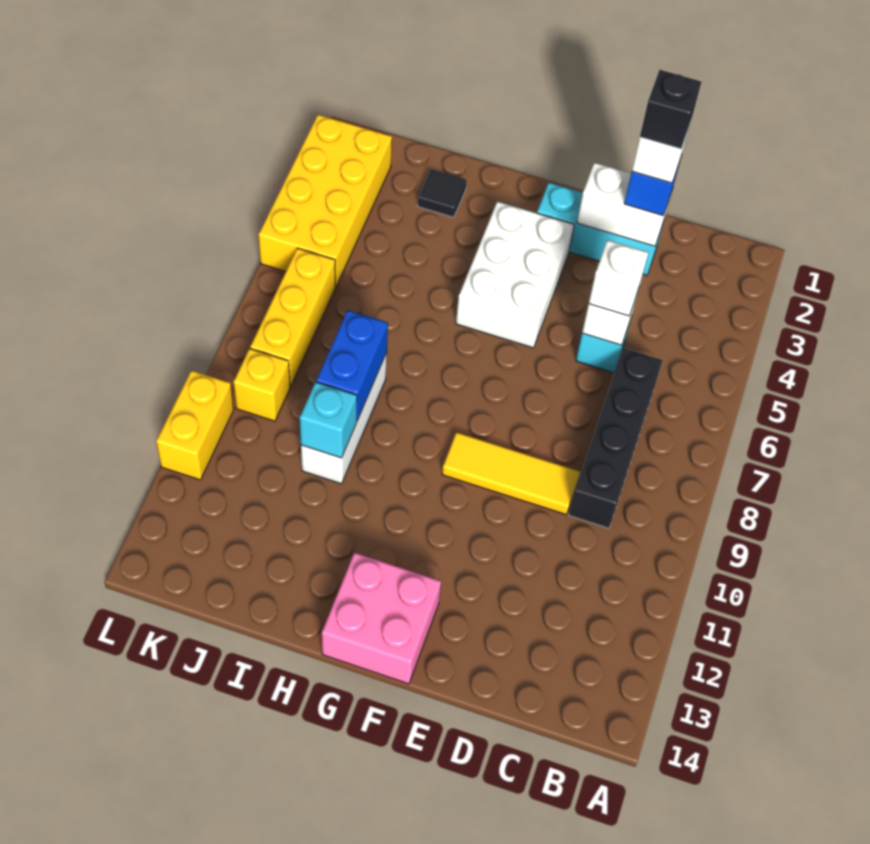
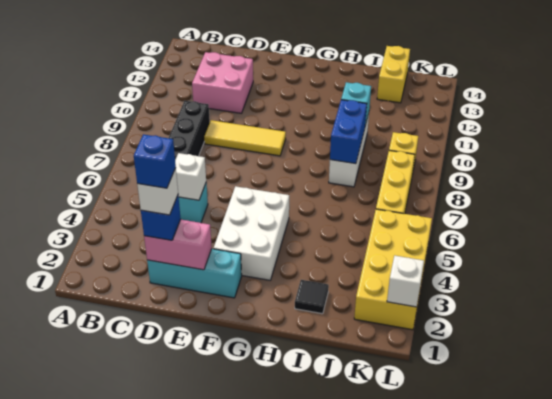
white brick D2:E2 level 2 -> pink brick D2:E2 level 2
black brick D2 level 5 -> blue brick D2 level 5
white brick D5 level 3 -> white brick L2 level 2
pink brick F13:G14 level 1 -> pink brick C11:D12 level 1
yellow brick L10:L11 level 1 -> yellow brick J13:J14 level 1

